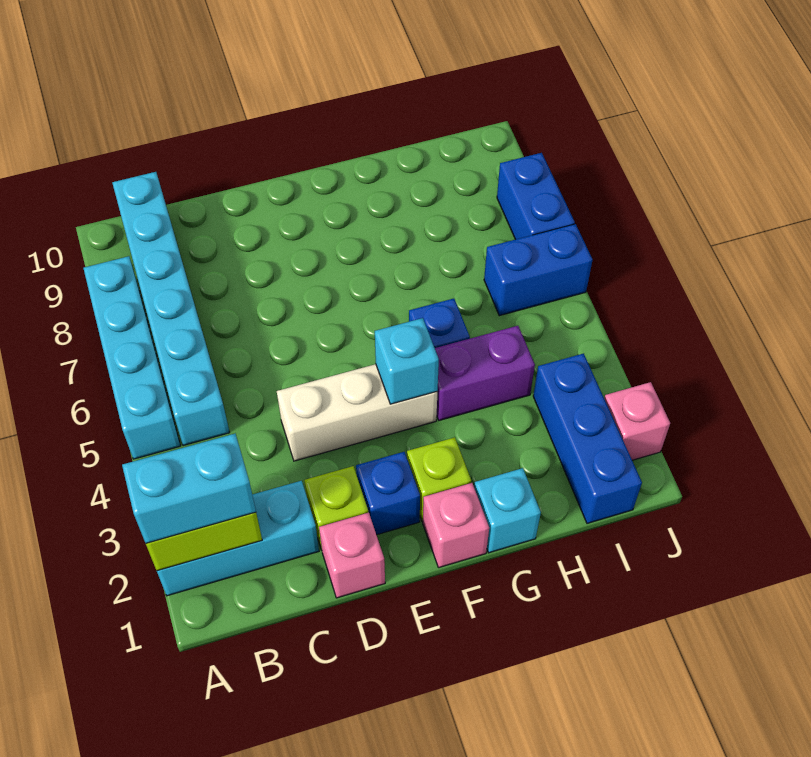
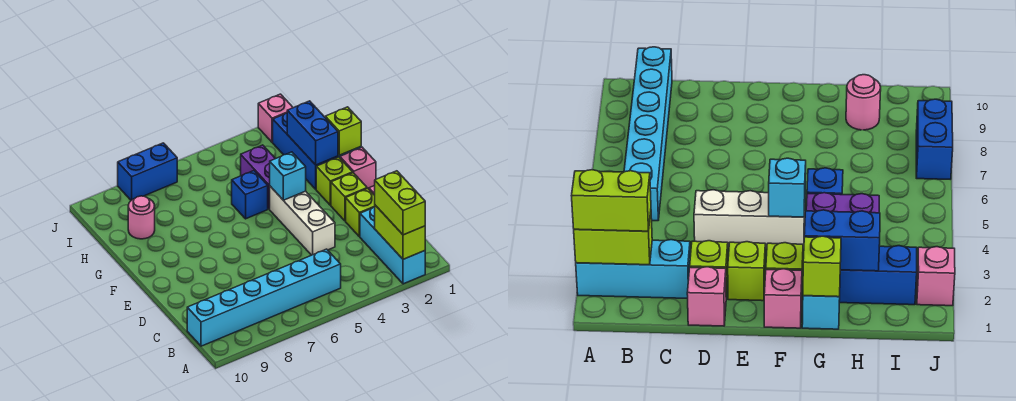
cyan brick A2:B2 level 3 -> lime brick A2:B2 level 3
cyan brick A5:A8 level 1 -> none
blue brick E2 level 1 -> lime brick E2 level 1
none -> lime brick G1 level 2
none -> pink round brick H9 level 1
blue brick I1:I3 level 1 -> blue brick G2:I2 level 1
blue brick I6:J6 level 1 -> blue brick G2:H2 level 2

